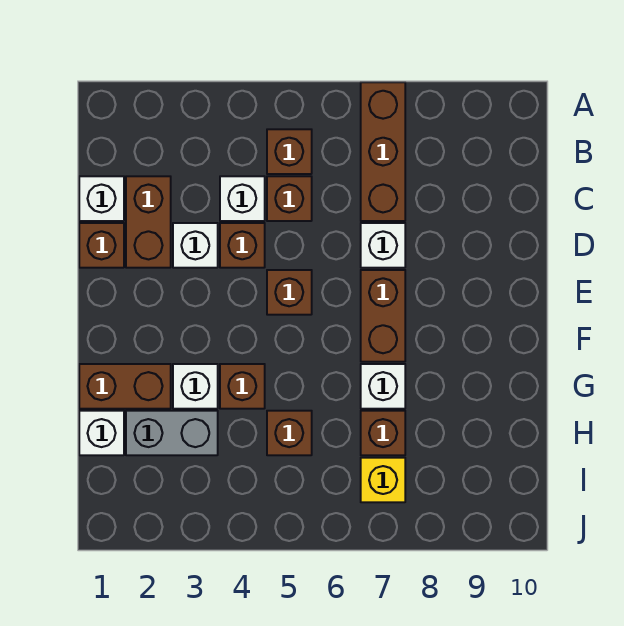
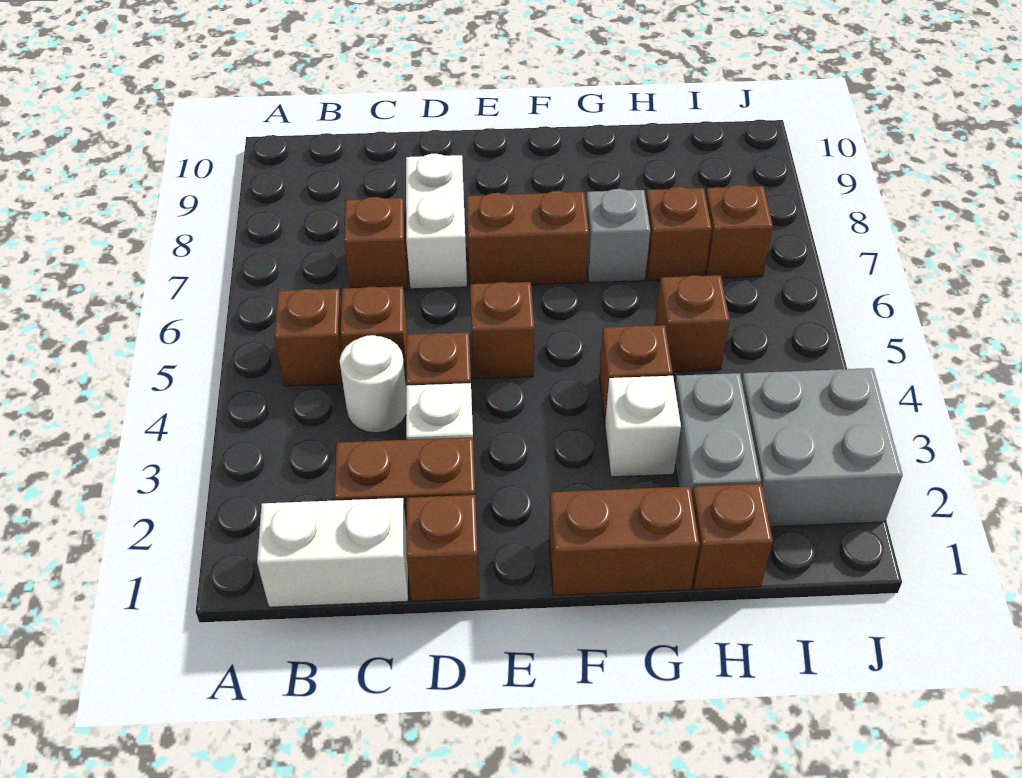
brown brick A7:C7 level 1 -> brown brick C7 level 1
white brick C1 level 1 -> white brick B1:C1 level 1
white brick C4 level 1 -> white round brick C4 level 1
white brick D7 level 1 -> white brick D7:D8 level 1
brown brick G1:G2 level 1 -> brown brick F1:G1 level 1
white brick G7 level 1 -> grey brick G7 level 1
white brick H1 level 1 -> brown brick H1 level 1
none -> grey brick I2:J3 level 1
yellow brick I7 level 1 -> brown brick I7 level 1

